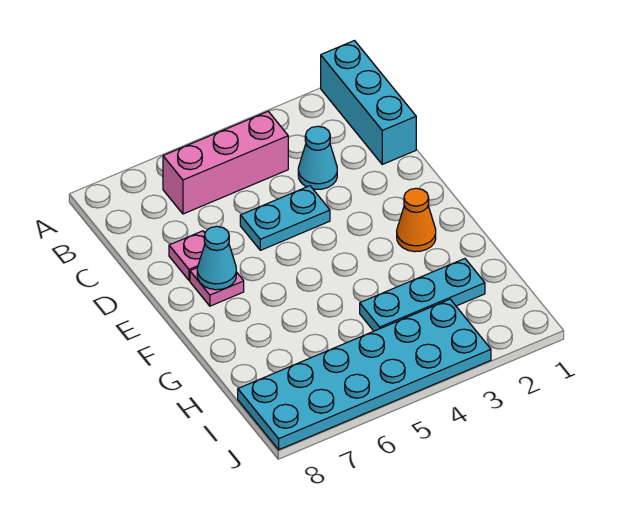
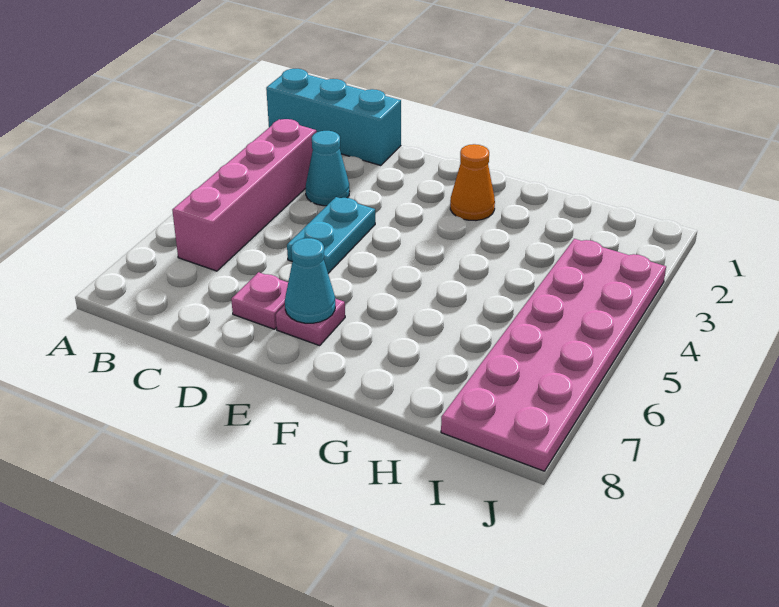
pink brick B4:B6 level 1 -> pink brick B3:B6 level 1
cyan plate H2:H4 level 1 -> none
cyan plate I3:J8 level 1 -> pink plate I3:J8 level 1

